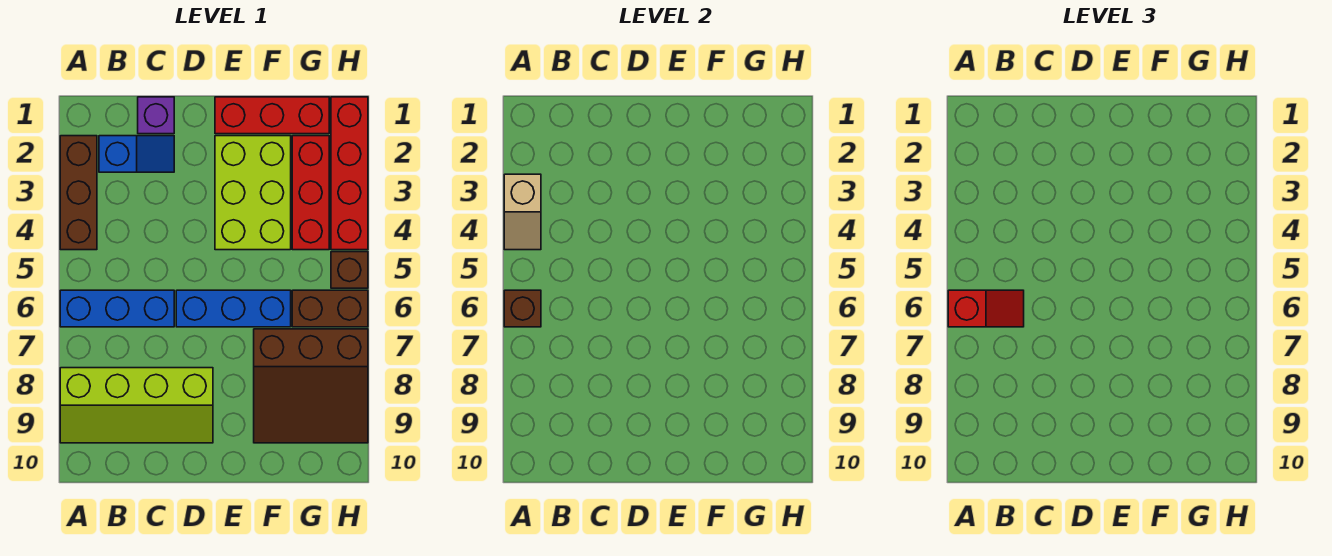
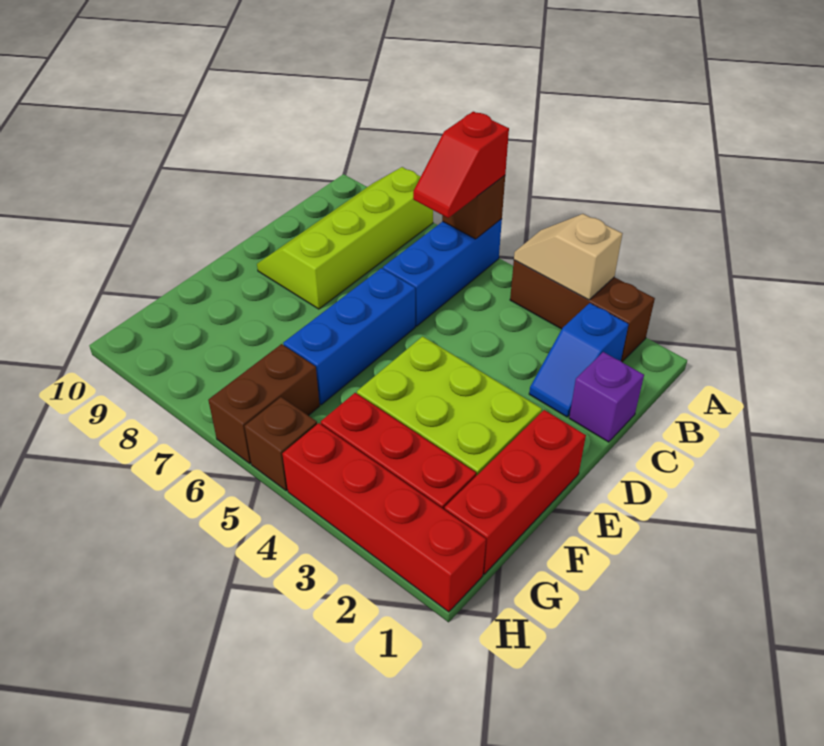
brown slope F7:H9 level 1 top 7 -> none

